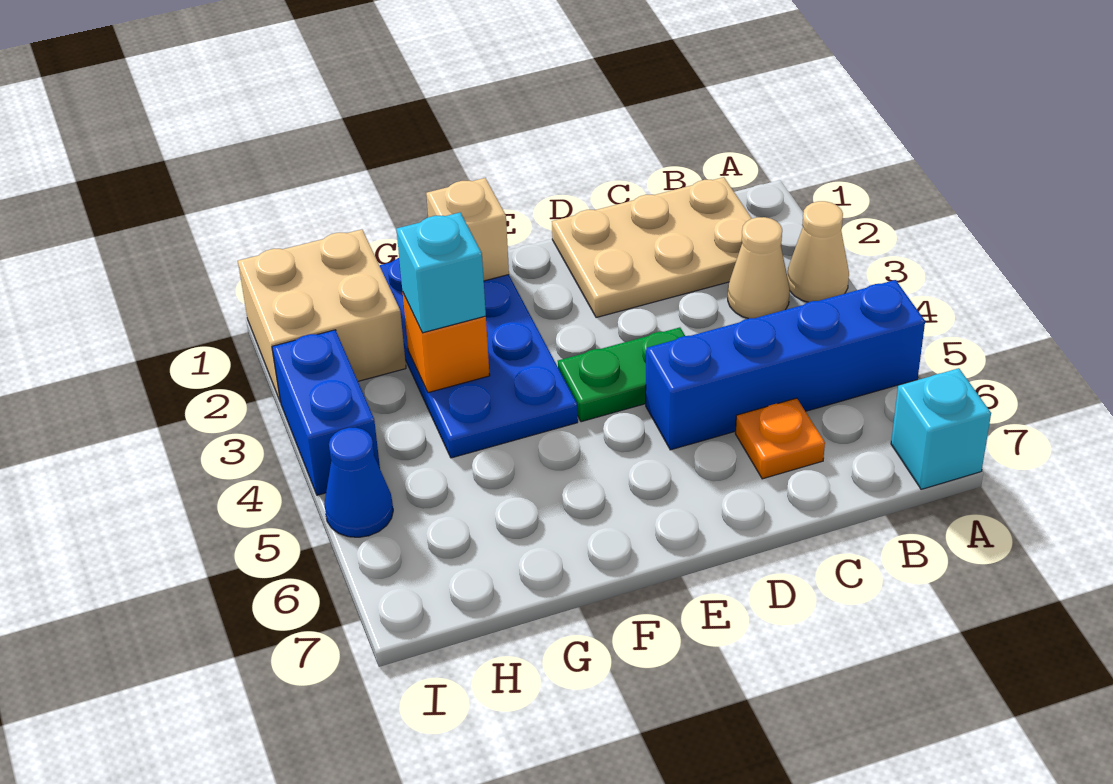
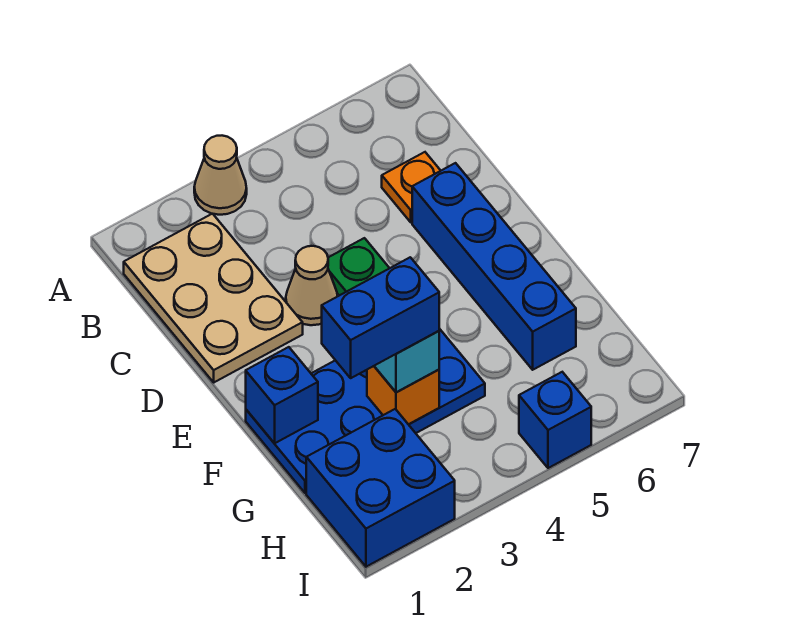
blue brick A5:D5 level 1 -> blue brick D6:G6 level 1
cyan brick A7 level 1 -> none
tan cone B3 level 1 -> tan cone D3 level 1
tan brick F1 level 2 -> blue brick F1 level 2
tan brick H1:I2 level 1 -> blue brick H1:I2 level 1
blue brick I3:I4 level 1 -> blue brick G2:G3 level 4
blue cone I5 level 1 -> blue brick I5 level 1

